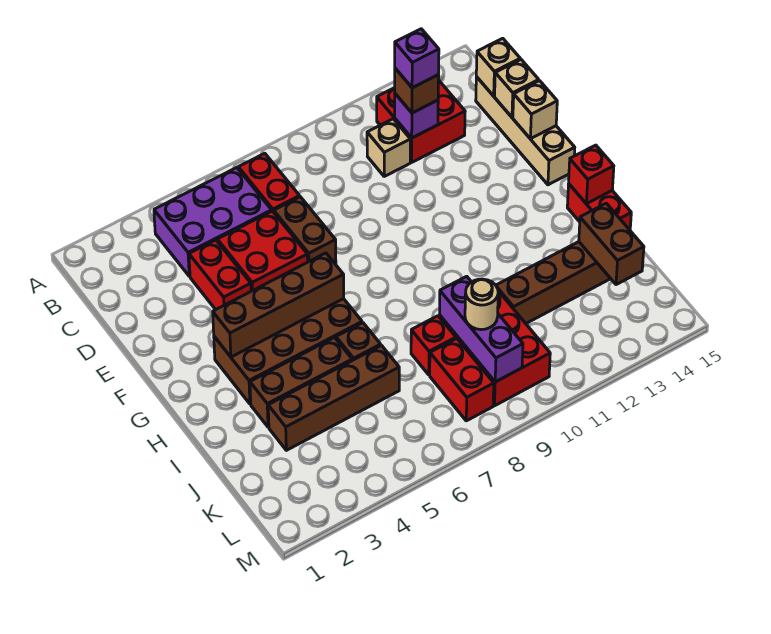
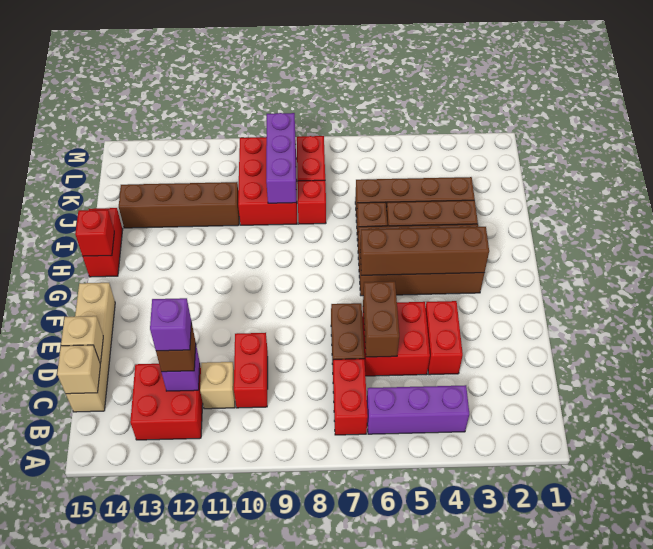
purple brick B4:C6 level 1 -> purple brick B4:B6 level 1
none -> red brick C10:D10 level 1
tan brick E15 level 2 -> none
brown brick J14:K14 level 2 -> brown brick D6:E6 level 2
tan round brick K9 level 3 -> none

